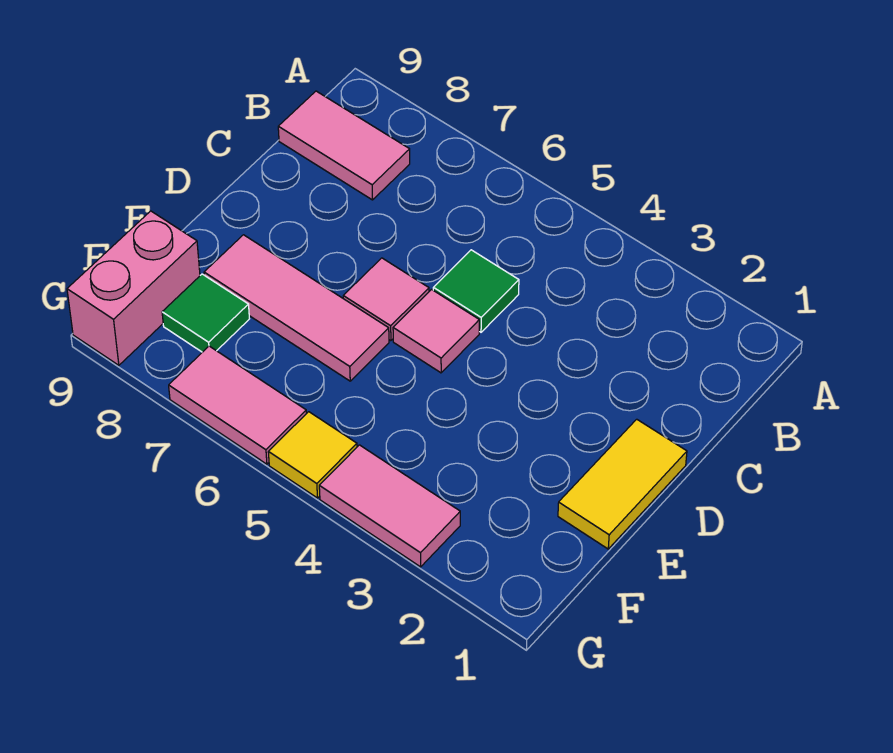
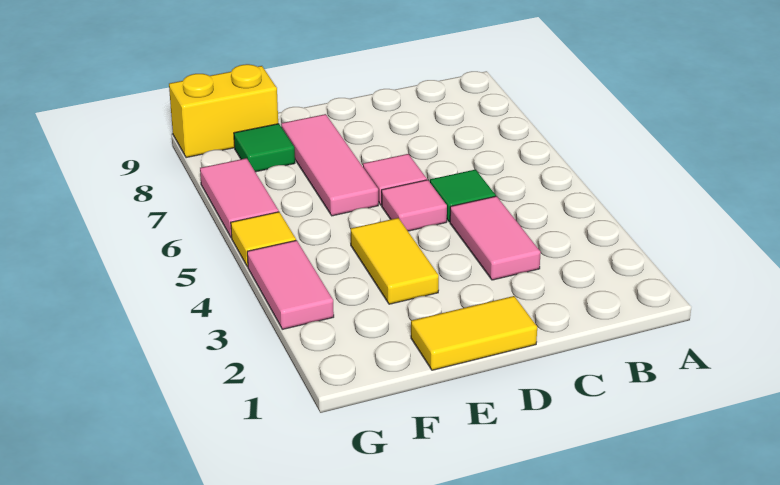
pink tile B8:B9 level 1 -> pink tile C3:C4 level 1
none -> yellow tile E3:E4 level 1
pink brick F9:G9 level 1 -> yellow brick F9:G9 level 1

